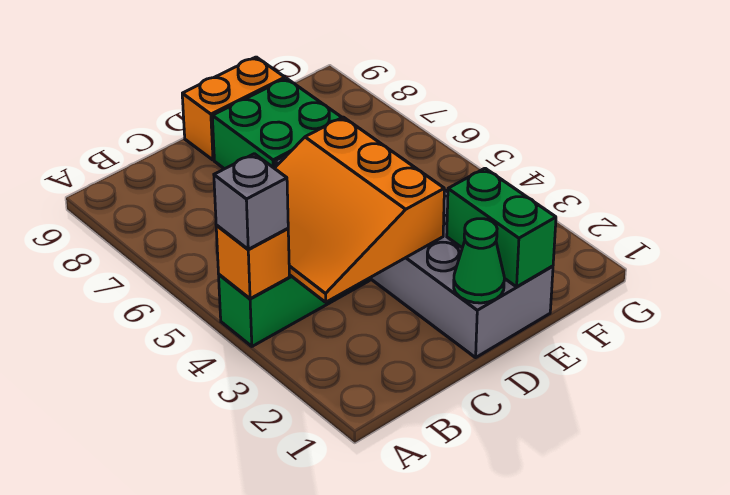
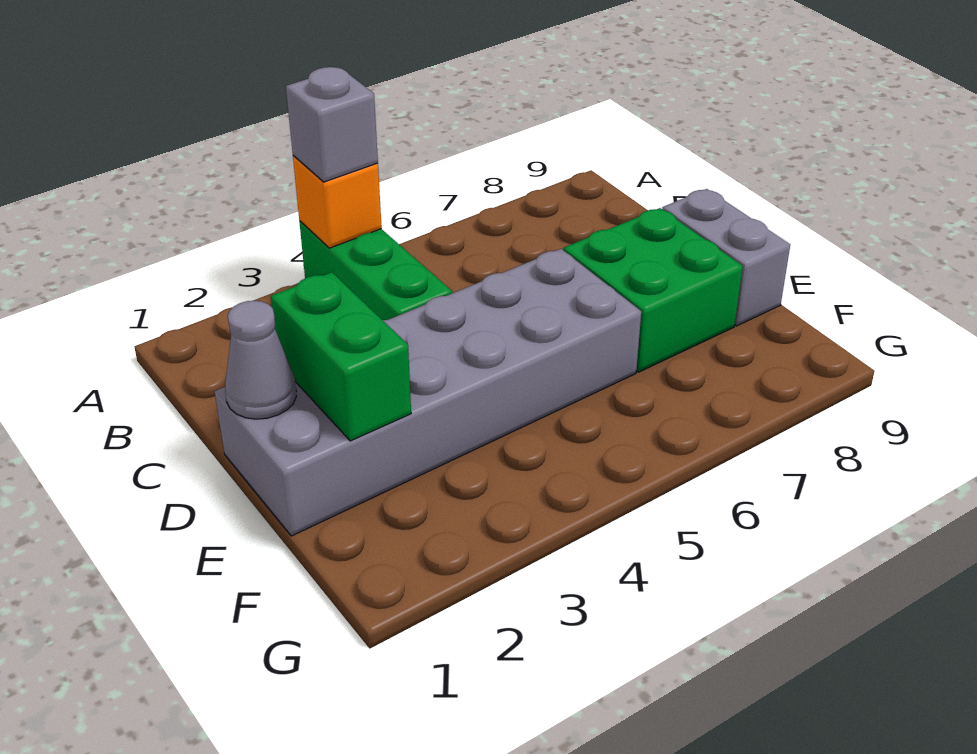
orange slope B3:D5 level 2 top D -> none
green cone D1 level 2 -> grey cone D1 level 2
orange brick D9:E9 level 1 -> grey brick D9:E9 level 1
green brick E1:E2 level 2 -> green brick D2:E2 level 2

